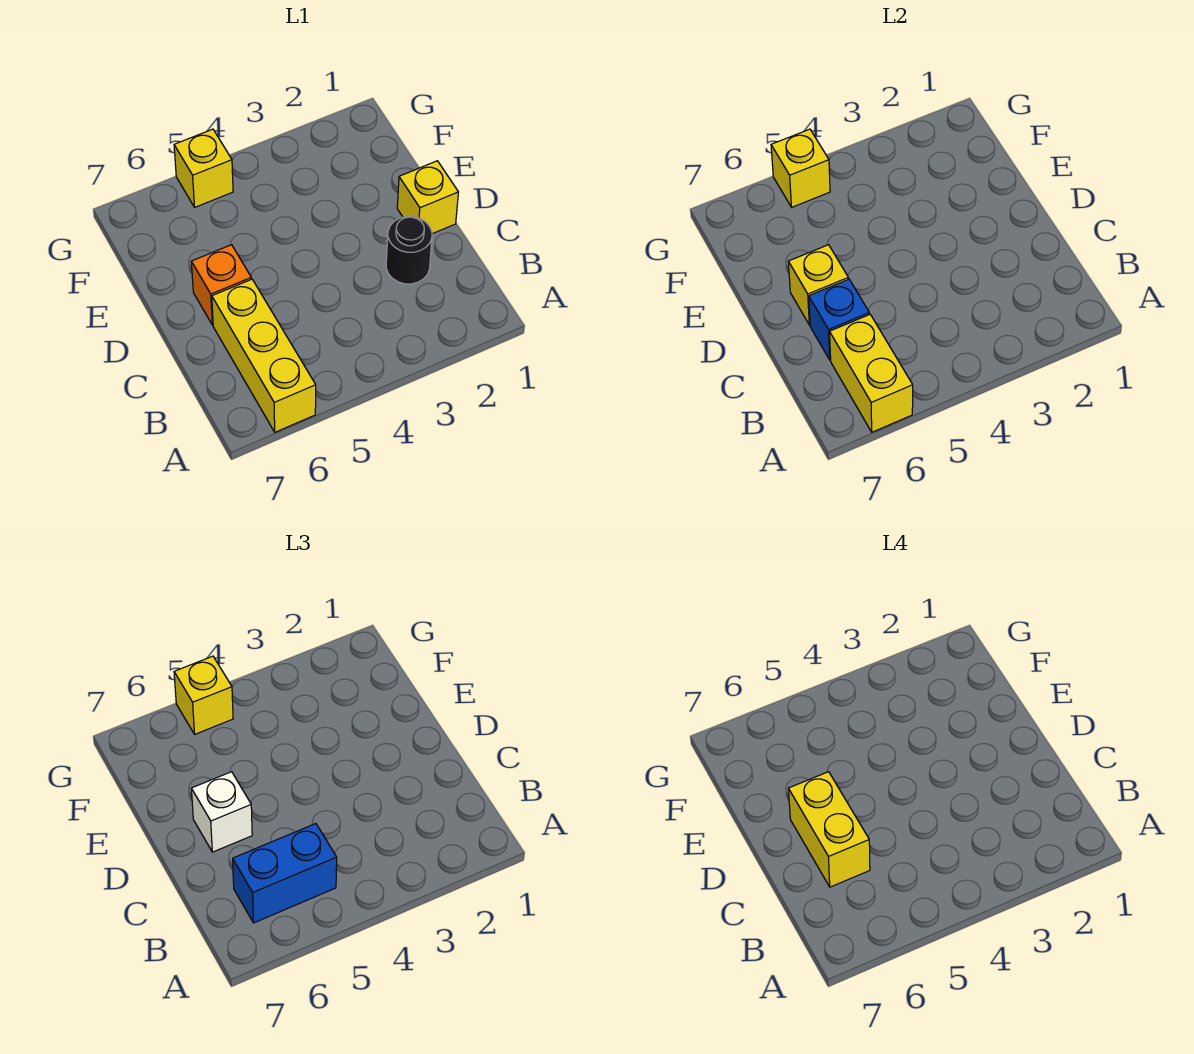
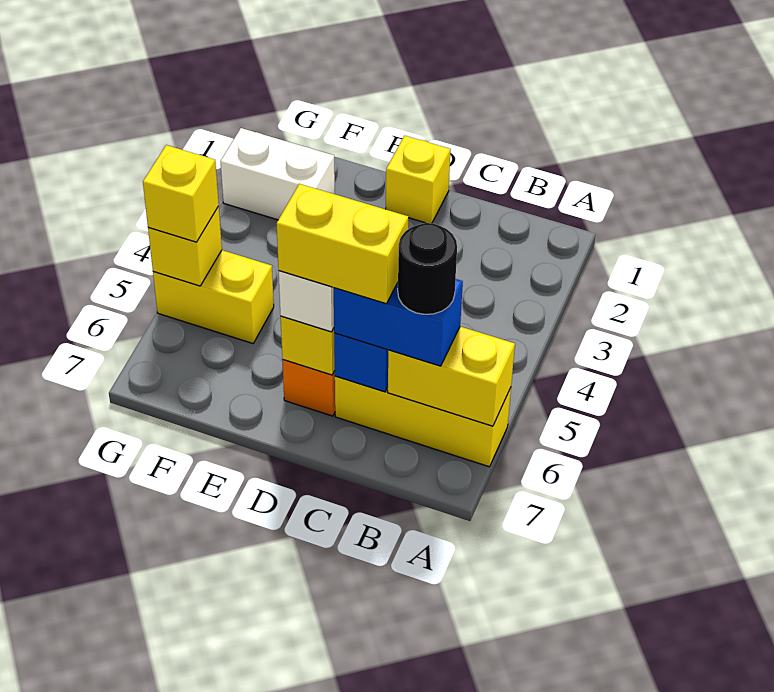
blue brick B5:B6 level 3 -> blue brick B6:C6 level 3
black round brick C2 level 1 -> black round brick B6 level 4
none -> white brick F2:G2 level 1
yellow brick G5 level 1 -> yellow brick F5:G5 level 1

